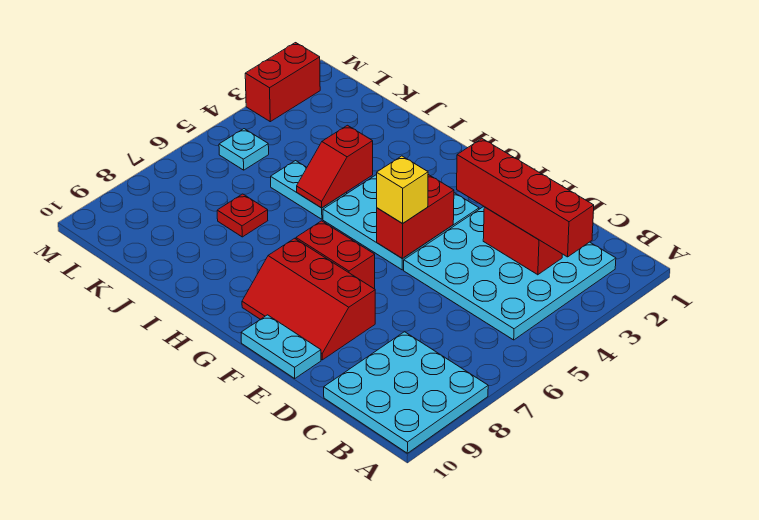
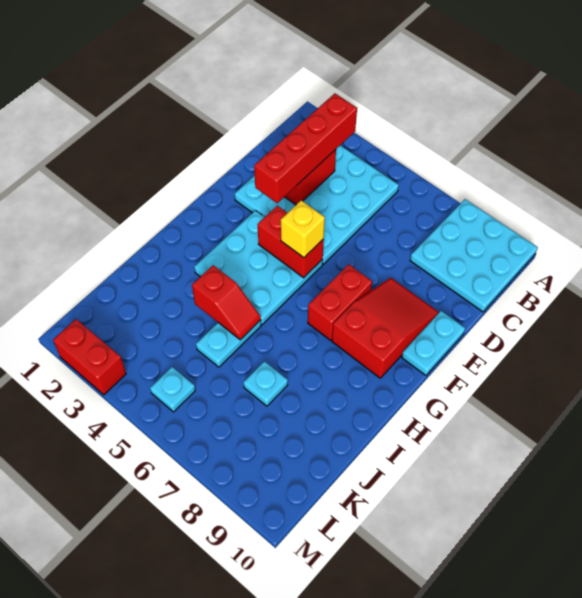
red slope E8:G9 level 1 top 8 -> red slope E8:G9 level 1 top G
red plate J7 level 1 -> cyan plate J7 level 1

